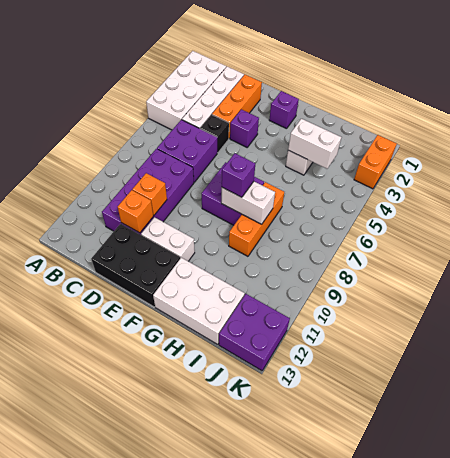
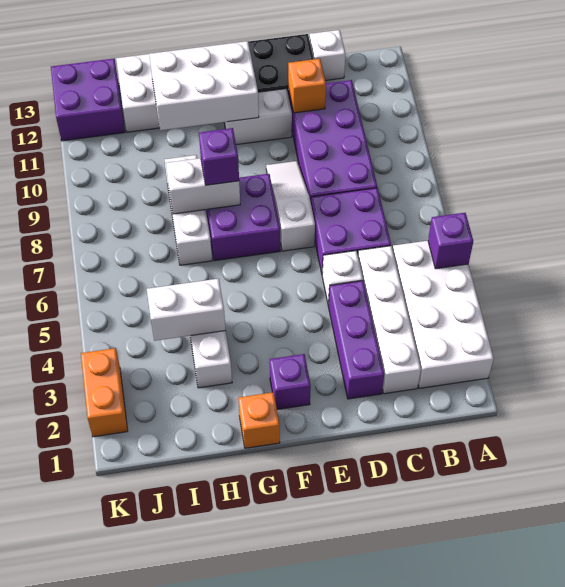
none -> white brick C13 level 1
orange brick D2:D4 level 1 -> purple brick D2:D4 level 1
black brick D5 level 1 -> white brick D5 level 1
orange brick D10 level 2 -> orange brick G1 level 1
purple brick E4 level 1 -> purple brick A5 level 2
none -> white slope E7:E9 level 1 top 7
none -> white brick F11:H12 level 2
orange brick H7:H9 level 1 -> white brick H7:H9 level 1

